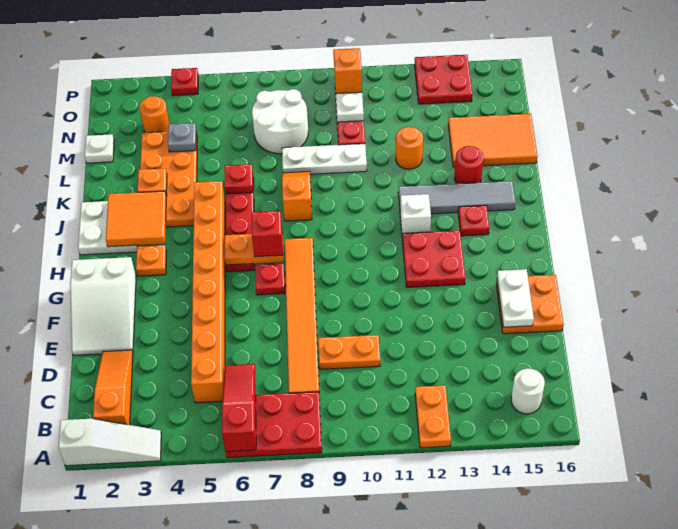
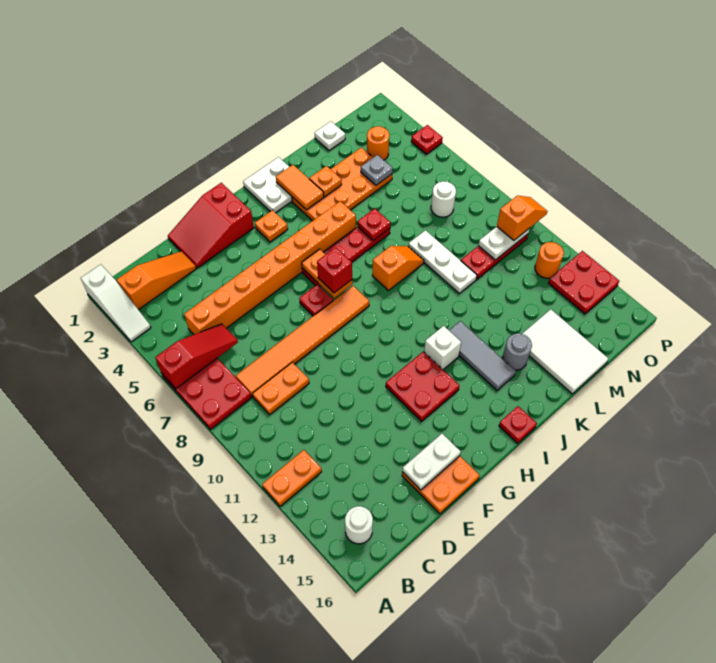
orange plate D9:D10 level 1 -> orange plate C9:D9 level 1
white slope E1:G2 level 1 top G -> red slope E1:G2 level 1 top G
orange tile I2:J3 level 2 -> orange tile J2:J3 level 2
red plate I14 level 1 -> red plate I16 level 1
grey tile J12:J15 level 1 -> grey tile J12:J14 level 1
red round brick K14 level 1 -> grey round brick K14 level 1
orange round brick L12 level 1 -> orange round brick O12 level 1
orange tile L14:M16 level 1 -> white tile L14:M16 level 1
white round brick M7:N8 level 1 -> white round brick N7 level 1

